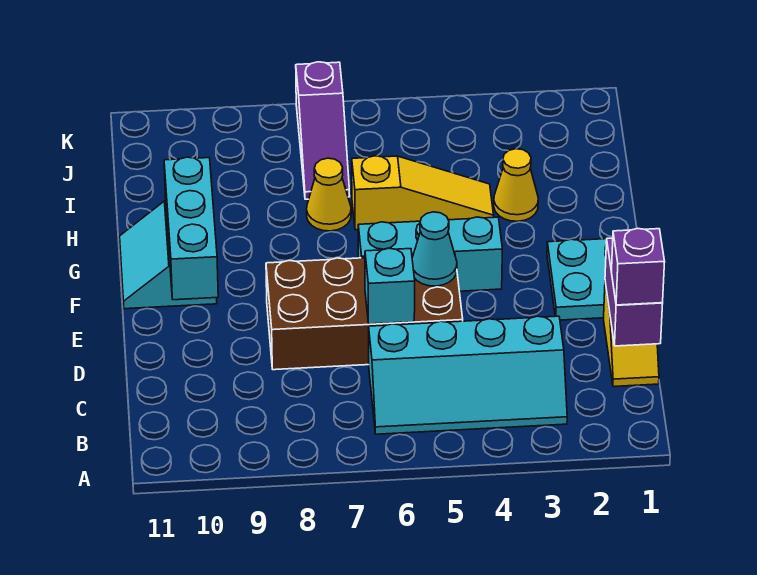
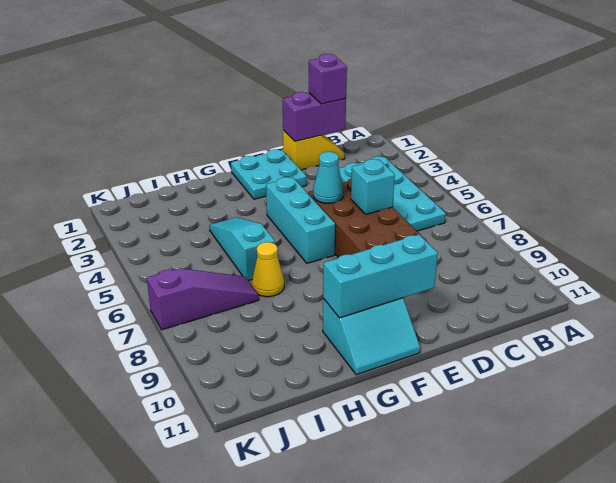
cyan slope B3:C6 level 1 top C -> cyan plate B3:C6 level 1
yellow cone H3 level 1 -> none
yellow slope H4:H6 level 1 top 6 -> cyan slope H4:H6 level 1 top 6

